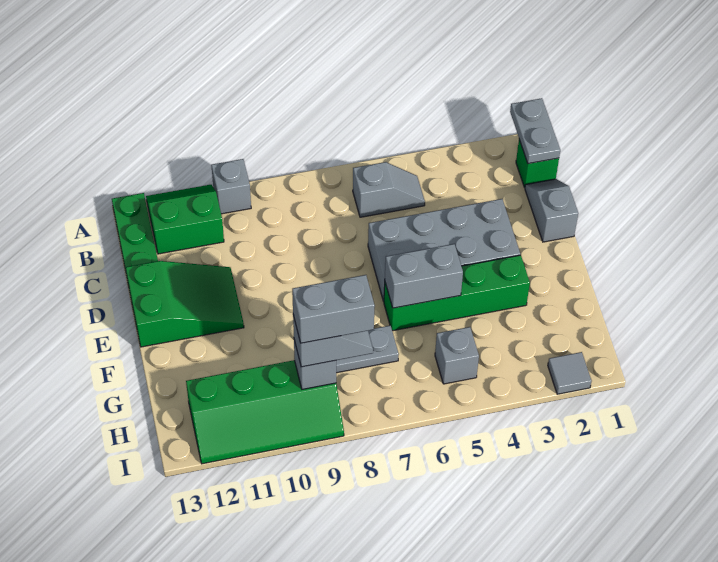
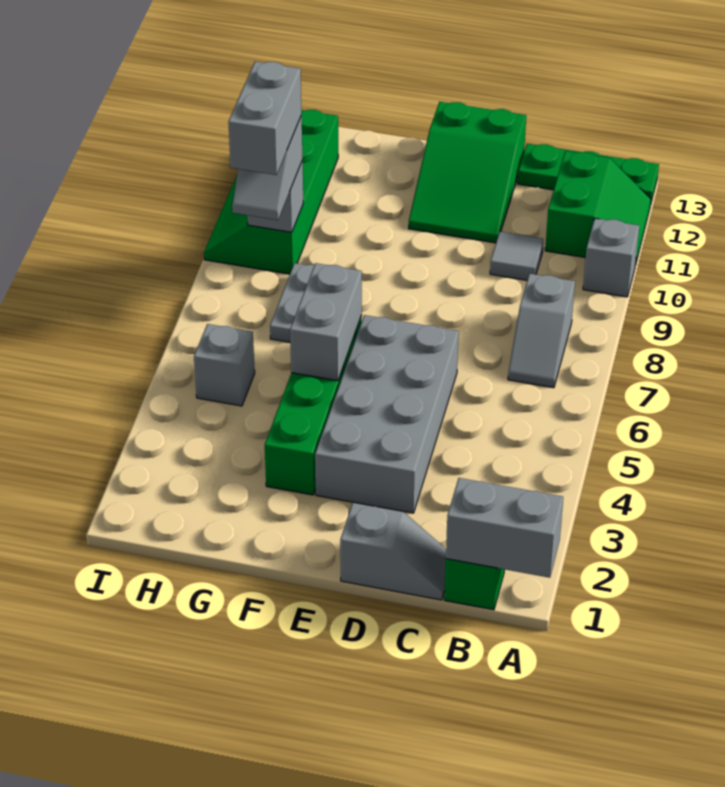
grey plate A1:B1 level 2 -> grey brick A1:B1 level 2
grey slope B5:B6 level 1 top 6 -> grey slope B7:B8 level 1 top 8
grey tile I2 level 1 -> grey tile C10 level 1

